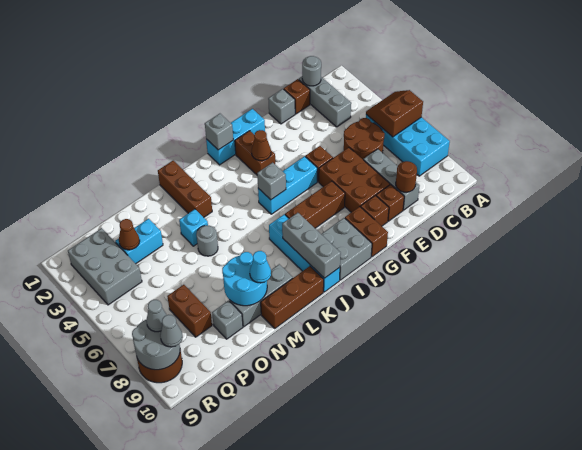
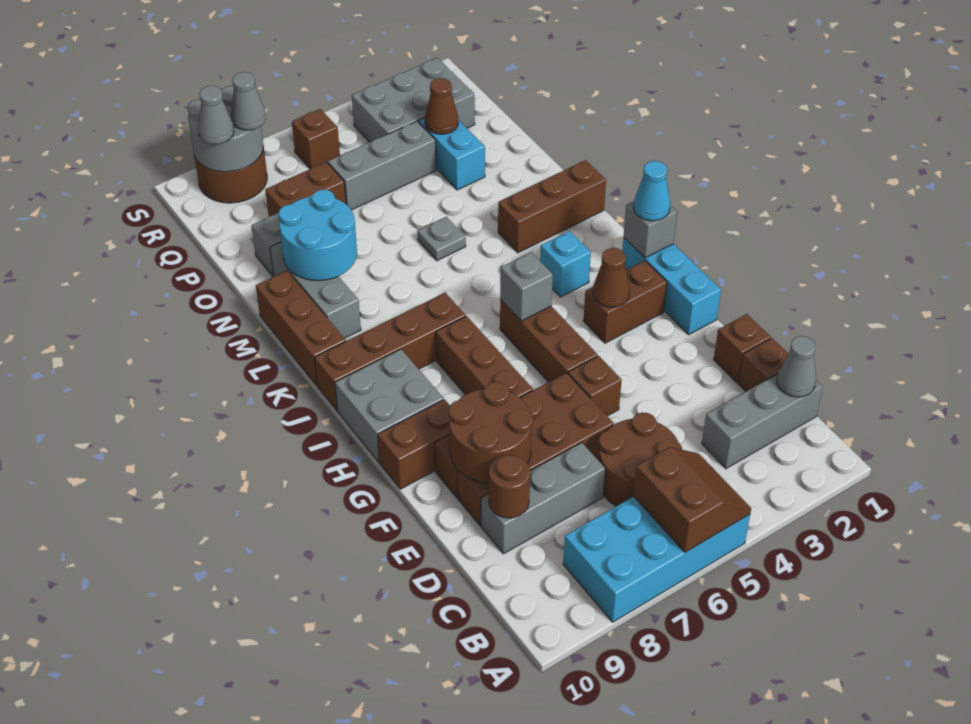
grey round brick C1 level 2 -> grey cone C1 level 2
grey brick E1 level 1 -> brown brick E1 level 1
none -> brown round brick E8:F9 level 2
cyan brick G5:I5 level 1 -> brown brick G5:I5 level 1
cyan brick J7:J10 level 1 -> brown brick J7:J10 level 1
grey brick J8:J10 level 2 -> grey brick P4:P6 level 1
cyan brick M4 level 1 -> cyan brick J3 level 1
grey round brick M5 level 1 -> grey plate M5 level 1
cyan cone M9 level 3 -> cyan cone I1 level 3
none -> brown brick R6 level 1

